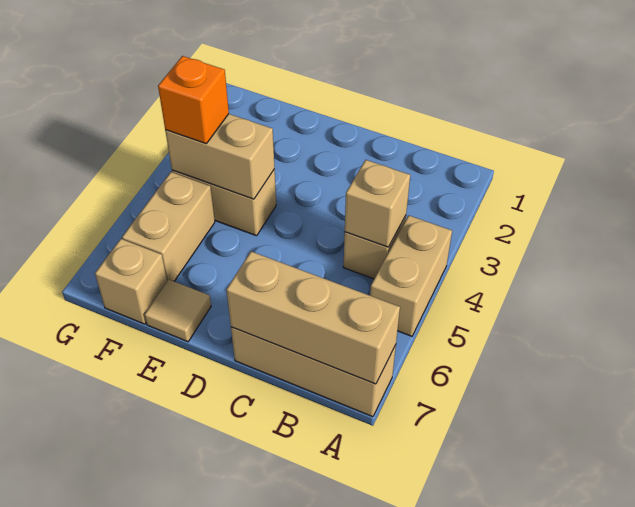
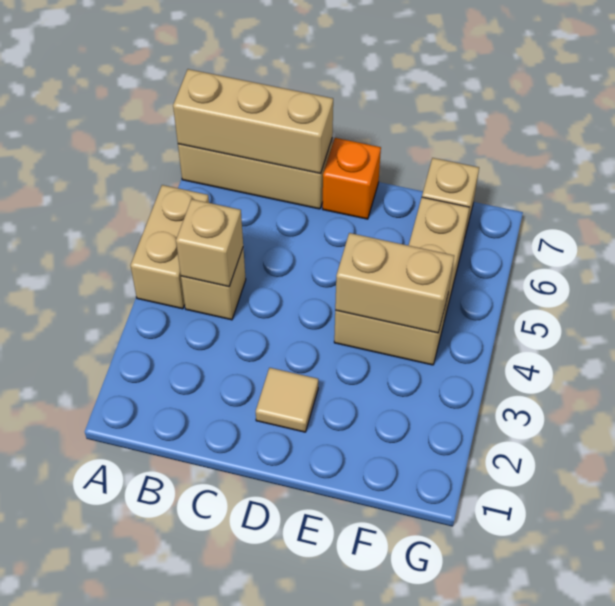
tan tile E7 level 1 -> tan tile D2 level 1
orange brick F4 level 3 -> orange brick D7 level 1

